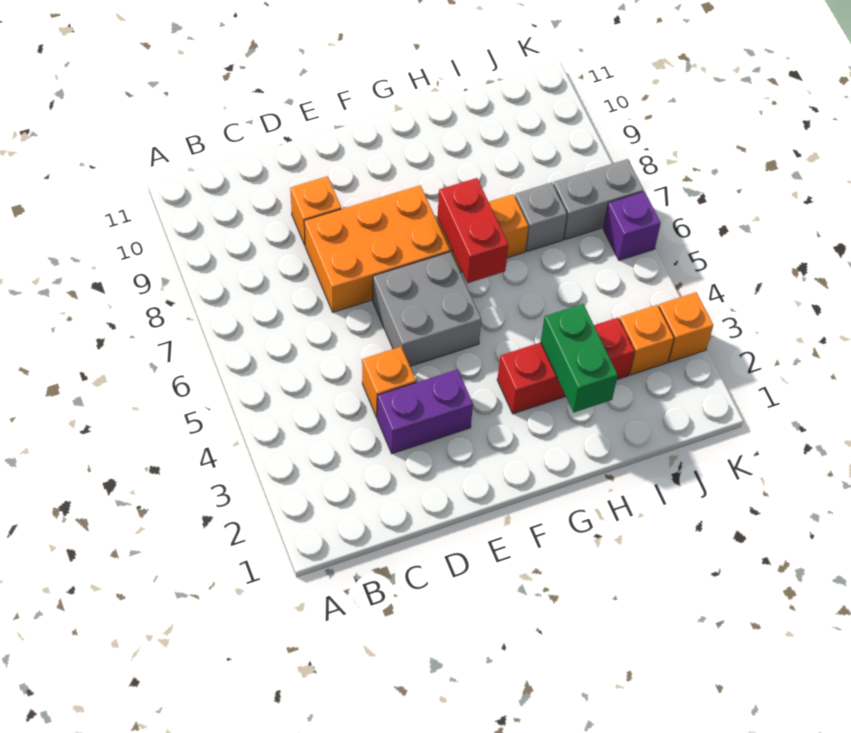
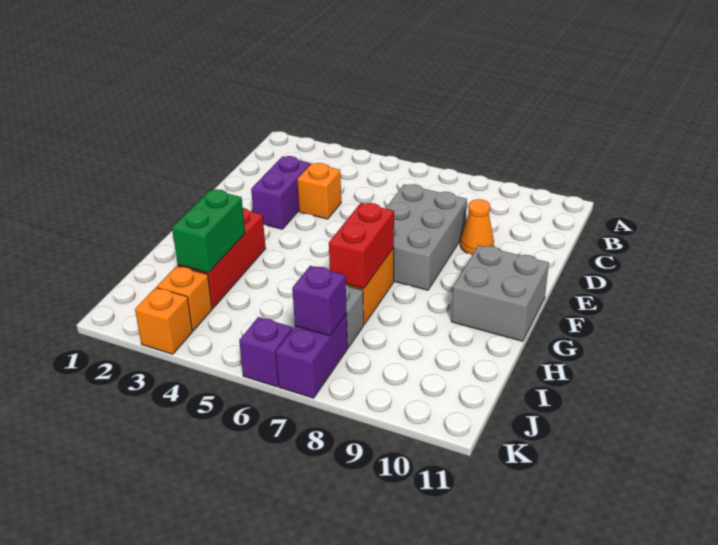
orange brick D7:F8 level 1 -> grey brick D7:F8 level 1
orange brick D9 level 1 -> orange cone D9 level 1
grey brick E5:F6 level 1 -> grey brick F10:G11 level 1
red brick G6:G7 level 2 -> red brick G7:H7 level 2
green brick H2:H3 level 2 -> green brick H3:I3 level 2
grey brick J7:K7 level 1 -> purple brick J7:K7 level 1
none -> purple brick J7 level 2

